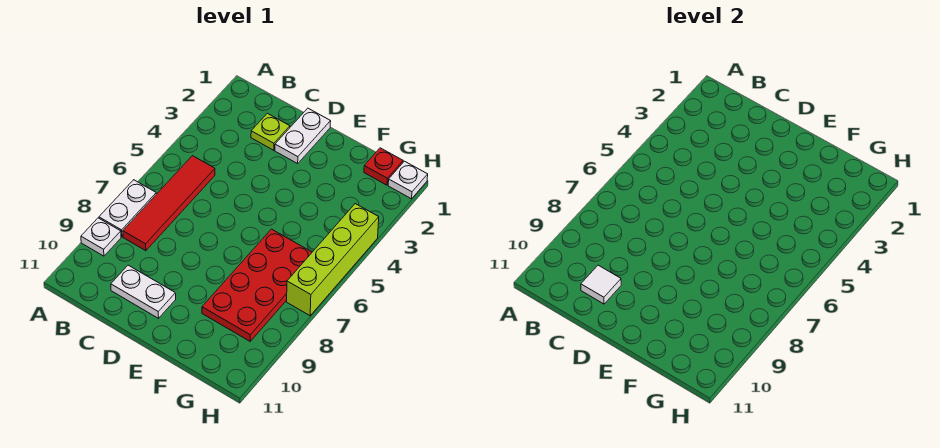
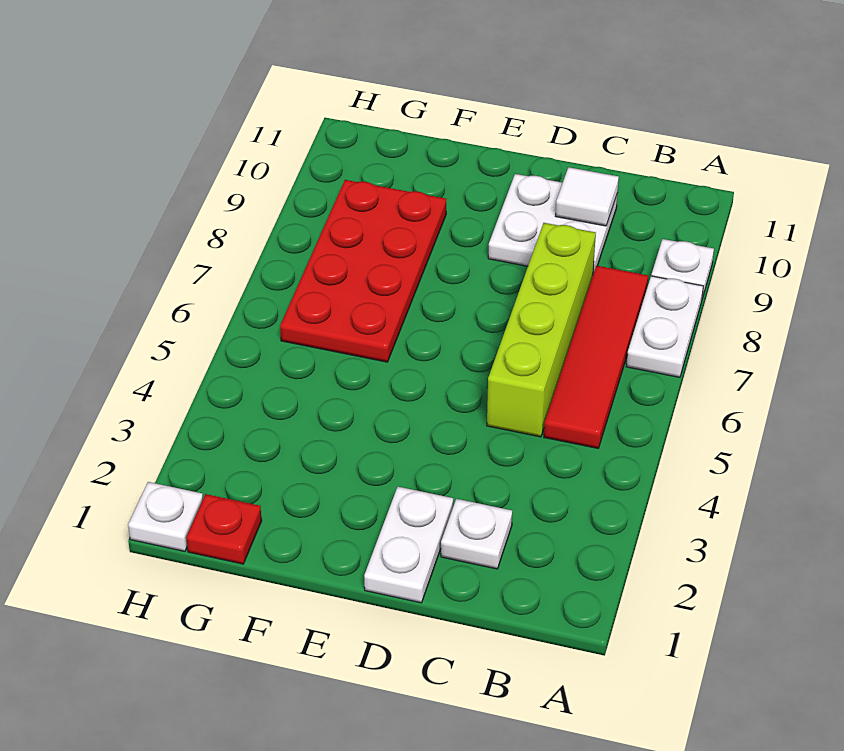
lime plate C2 level 1 -> white plate C2 level 1
white plate C10:D10 level 1 -> white plate C9:D10 level 1
lime brick H4:H7 level 1 -> lime brick C5:C8 level 1

